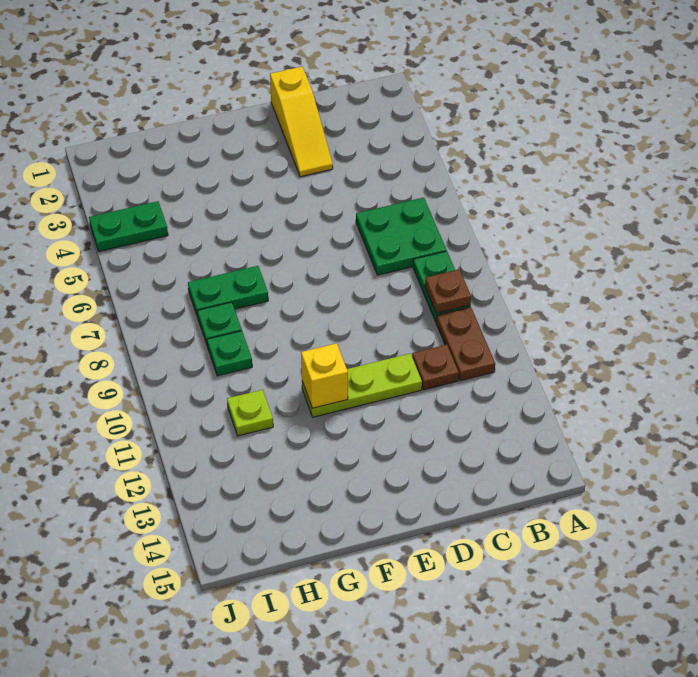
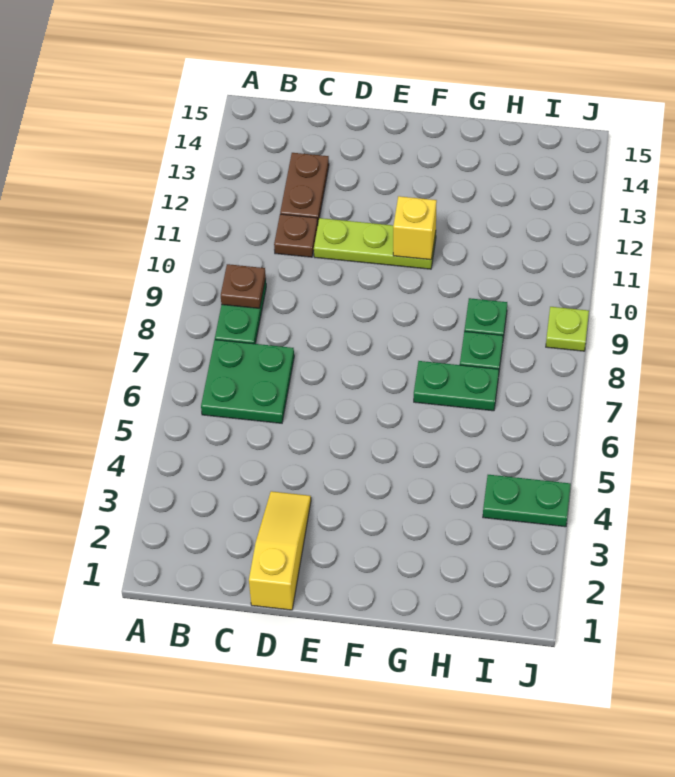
brown plate B10:B11 level 1 -> brown plate C12:C13 level 1
lime plate H11 level 1 -> lime plate J9 level 1

